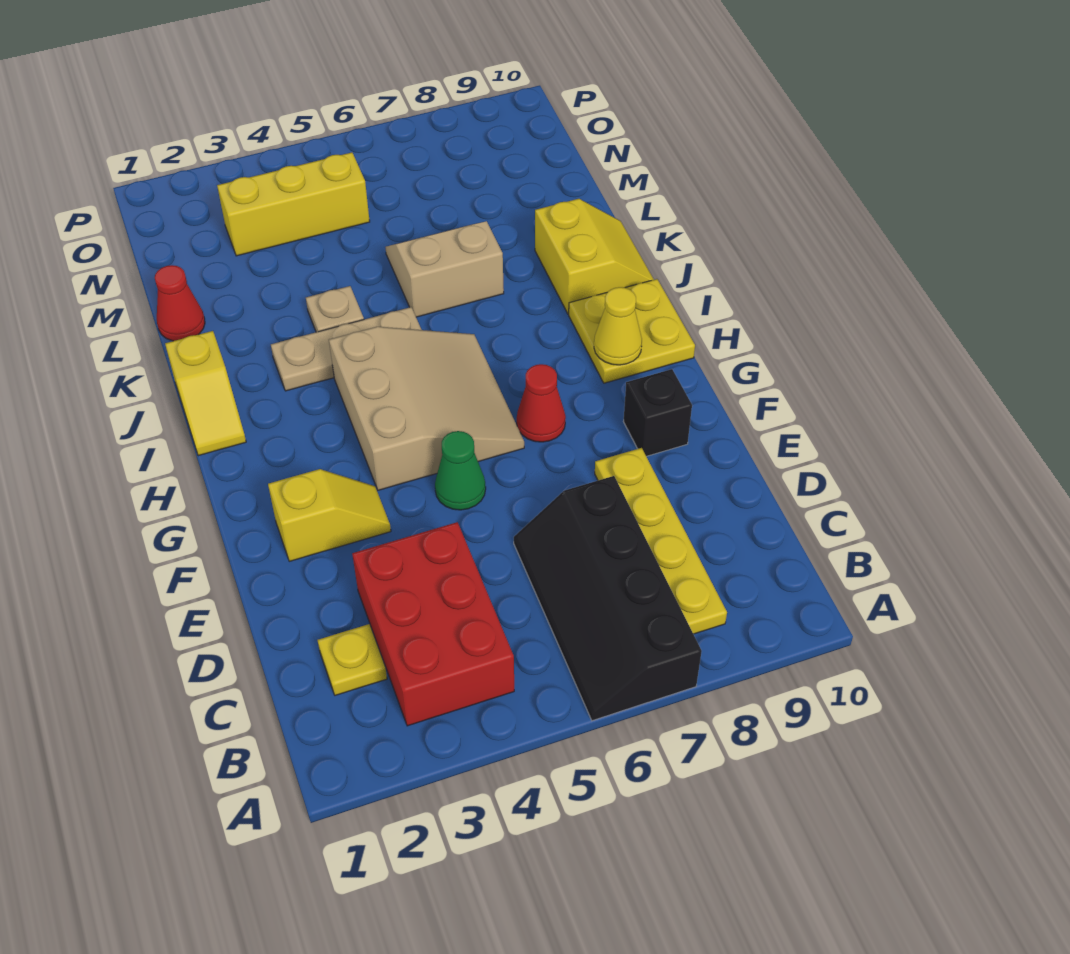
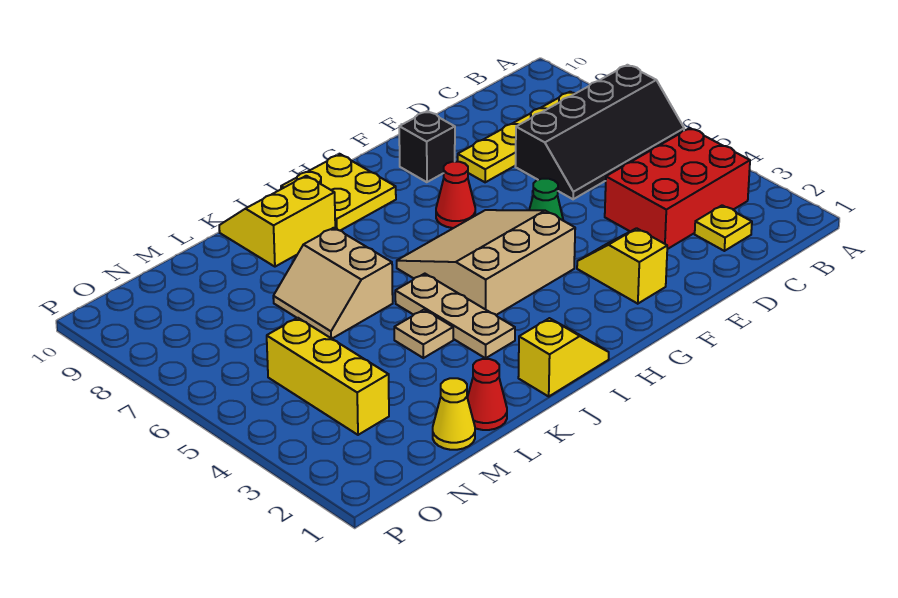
yellow cone H9 level 2 -> yellow cone M1 level 1

